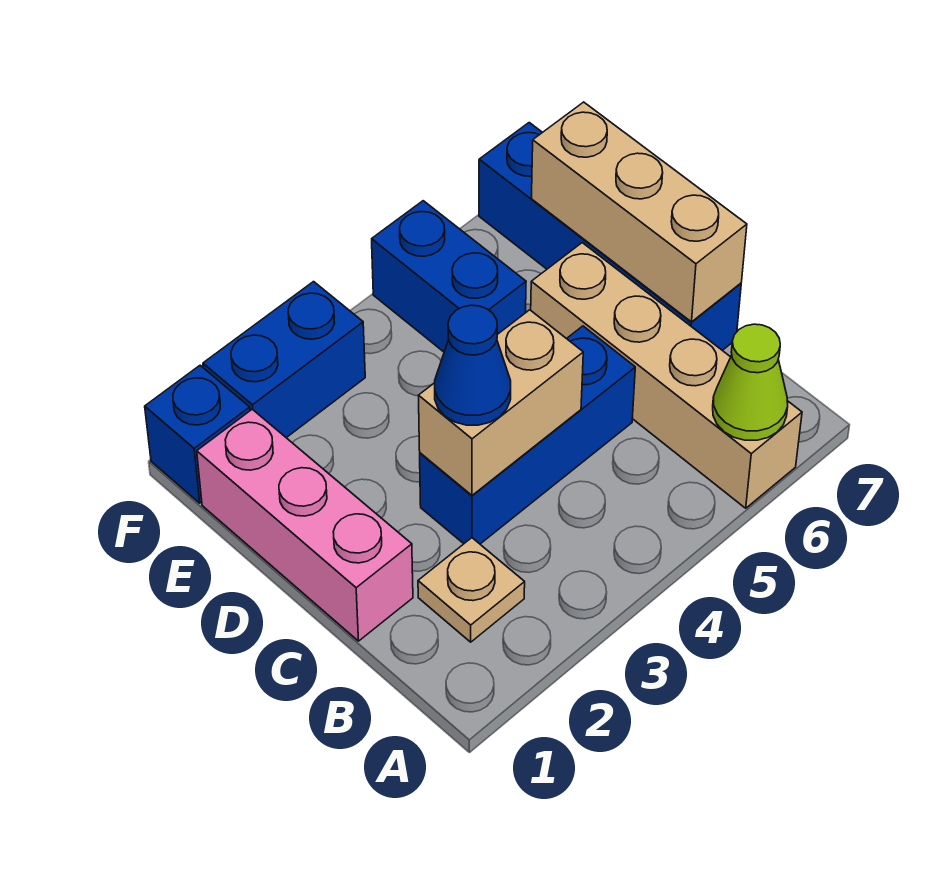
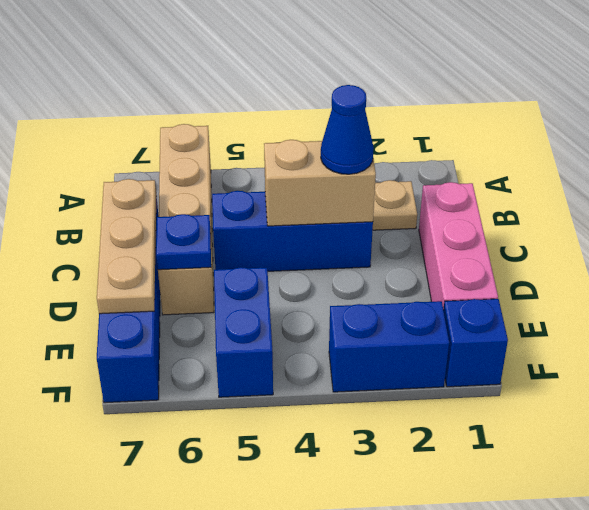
lime cone A6 level 2 -> none
tan brick C7:E7 level 2 -> tan plate C7:E7 level 2
none -> blue plate D6 level 2

